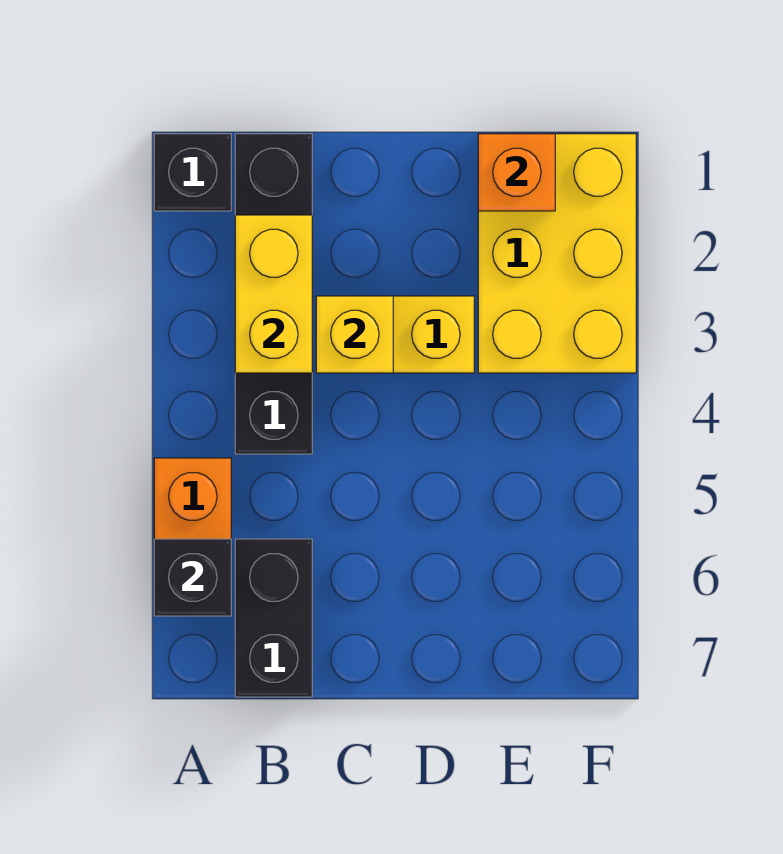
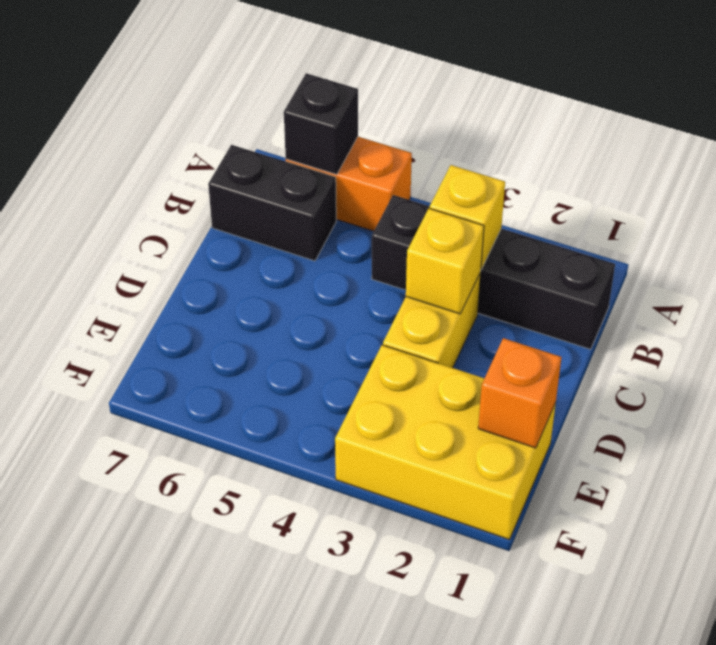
black brick A1 level 1 -> none
yellow brick B2:B3 level 2 -> yellow brick B3 level 2

